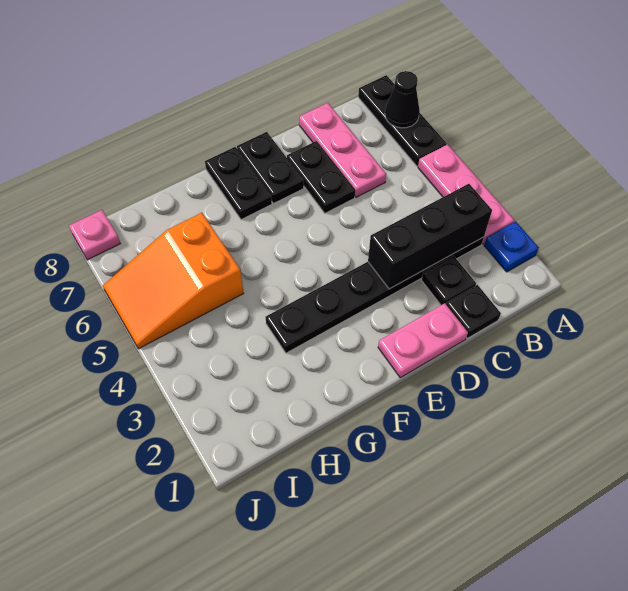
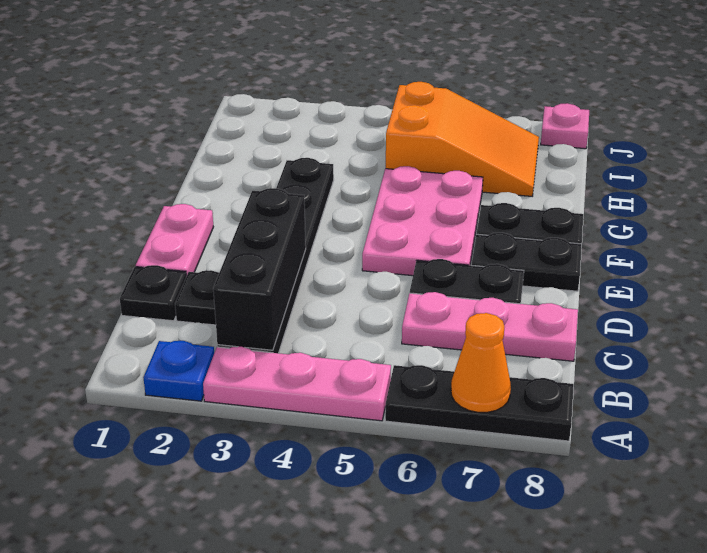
black cone A7 level 2 -> orange cone A7 level 2
none -> pink plate E5:G6 level 1
orange slope H5:J6 level 1 top H -> orange slope H5:I7 level 1 top 5

